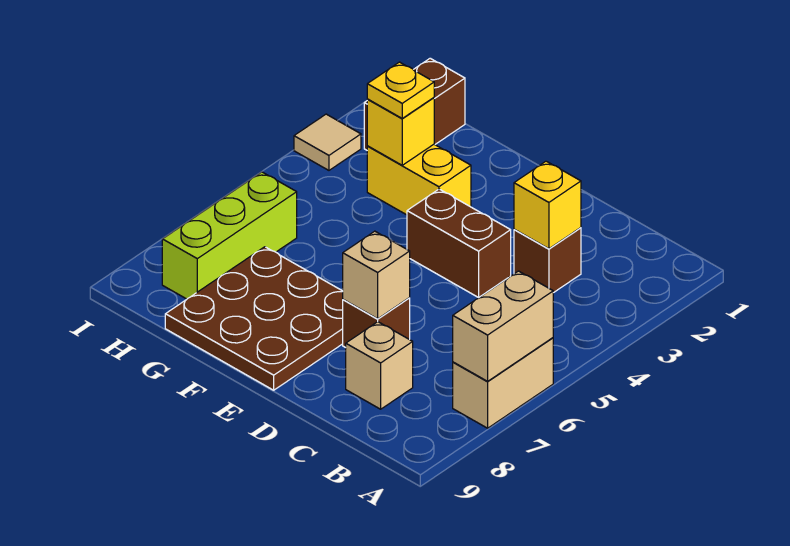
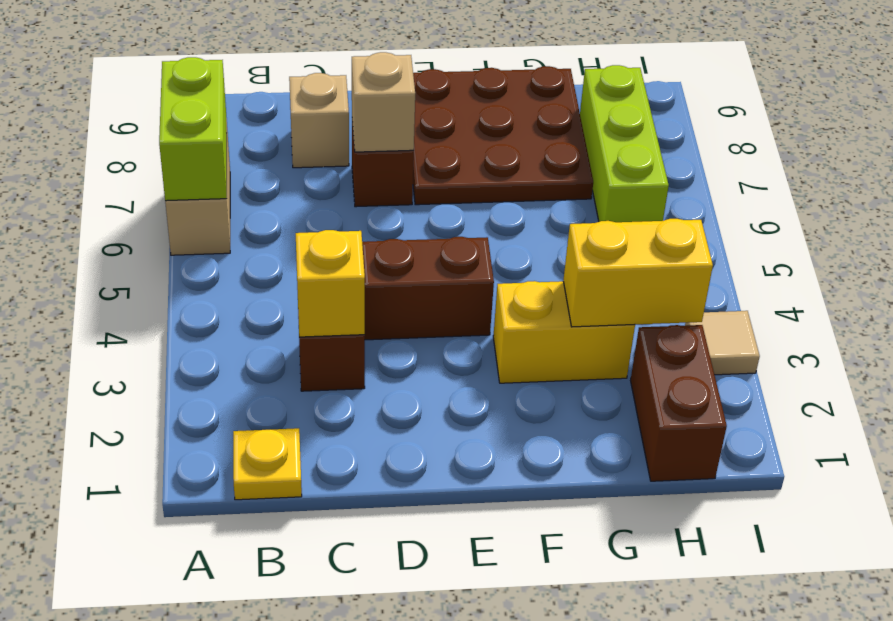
tan brick A6:A7 level 2 -> lime brick A6:A7 level 2
yellow brick G3 level 2 -> yellow brick G3:H3 level 2
yellow plate G3 level 3 -> yellow plate B1 level 1

